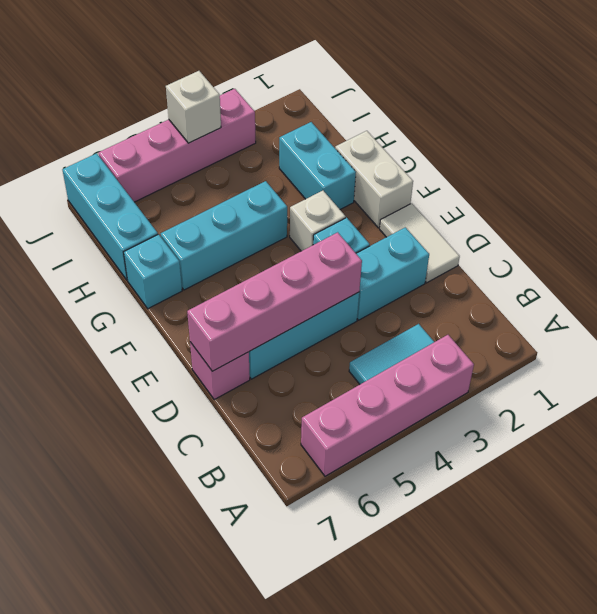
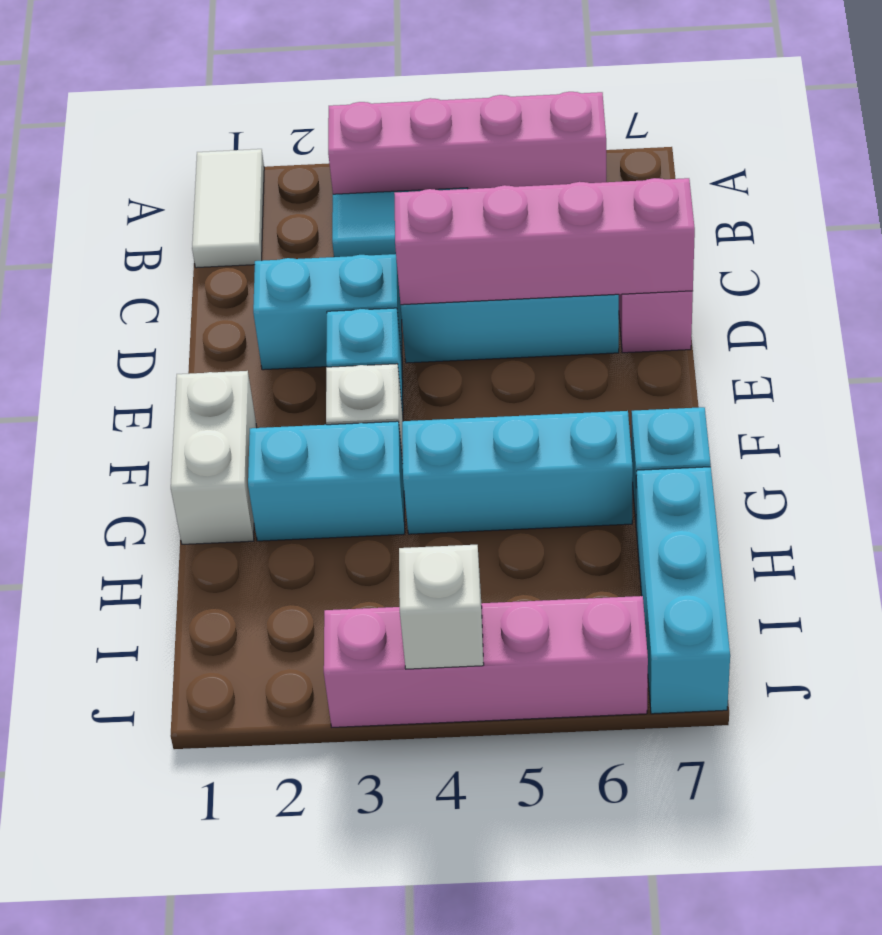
white tile D1:E1 level 1 -> white tile A1:B1 level 1
cyan brick G2:H2 level 1 -> cyan brick G2:G3 level 1

